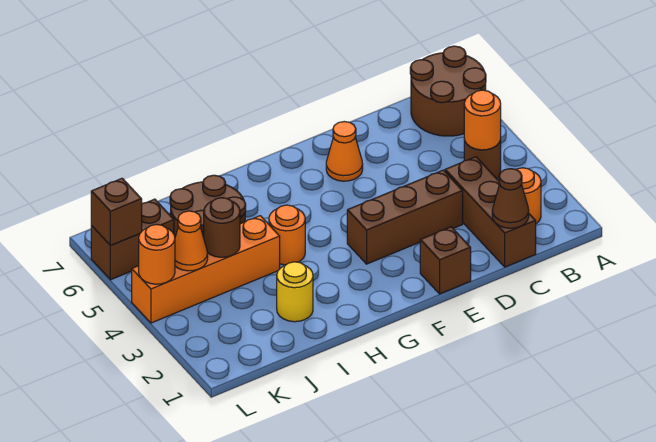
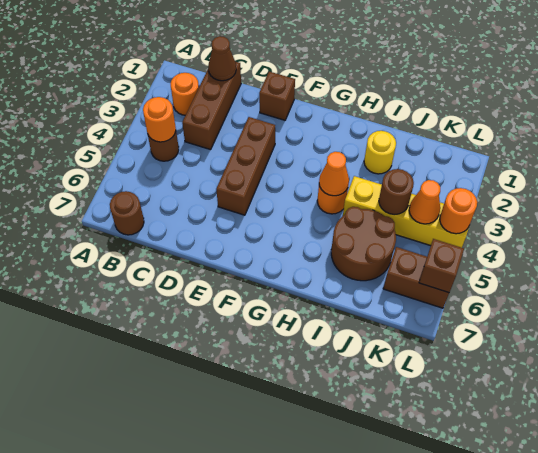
brown round brick A6:B7 level 1 -> brown round brick B7 level 1
brown brick D3:F3 level 1 -> brown brick E3:E5 level 1
orange cone E6 level 1 -> orange cone H4 level 2
orange brick I4:L4 level 1 -> yellow brick I4:L4 level 1

